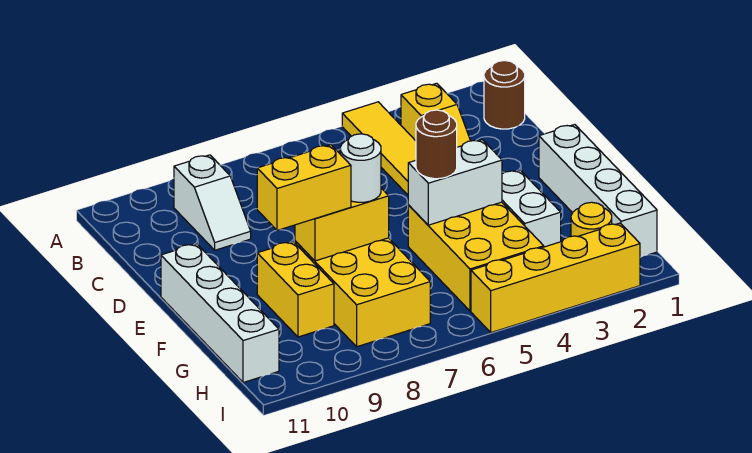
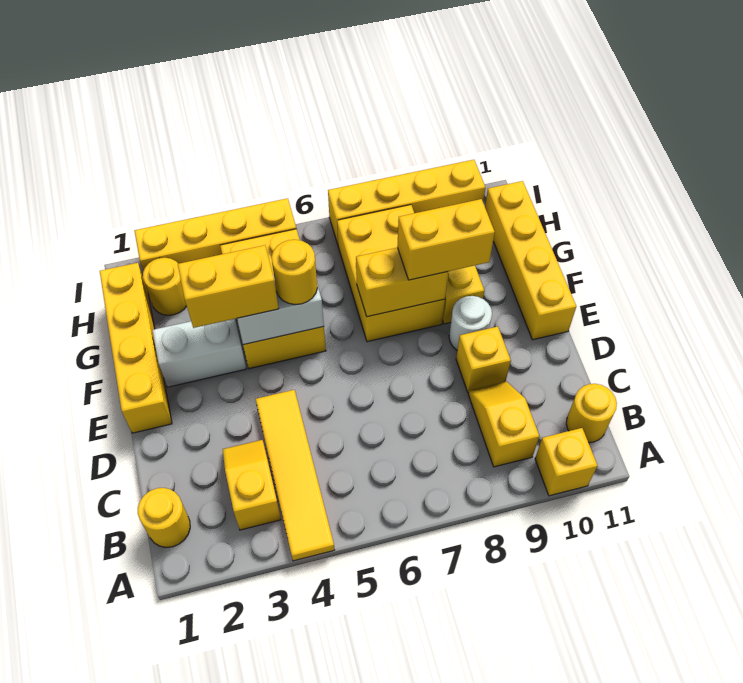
none -> yellow brick A10 level 1
brown round brick B1 level 1 -> yellow round brick B1 level 1
white slope B9:C9 level 1 top B -> yellow slope B9:C9 level 1 top B
none -> yellow round brick B11 level 1
none -> yellow brick D9 level 1
white brick E1:H1 level 1 -> yellow brick E1:H1 level 1
white brick E11:H11 level 1 -> yellow brick E11:H11 level 1
white brick F3:G3 level 1 -> white brick F2:F3 level 1
none -> yellow brick F3:F4 level 3
brown round brick F5 level 3 -> yellow round brick F5 level 3
white round brick F7 level 3 -> white round brick E9 level 1
none -> yellow brick I7:I10 level 1

